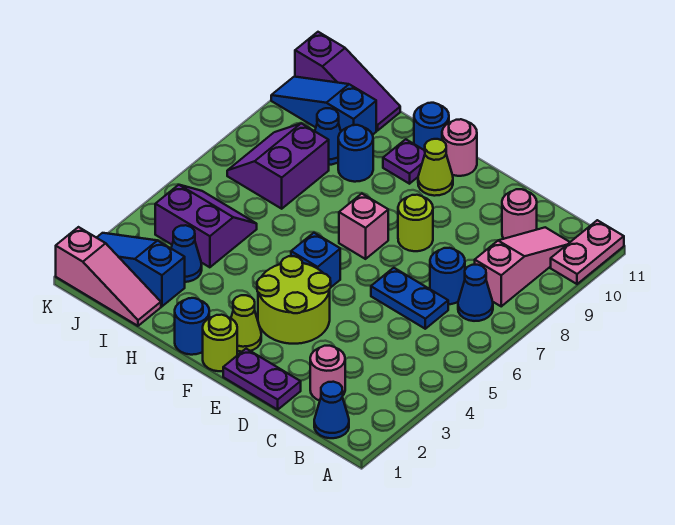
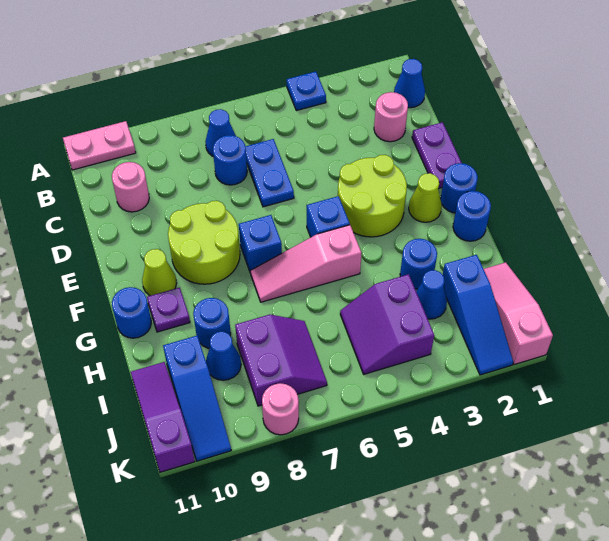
none -> blue plate A4 level 1
pink slope B8:B10 level 1 top 8 -> pink slope G5:G7 level 1 top 5
lime round brick E8 level 1 -> lime round brick E8:F9 level 1
lime round brick F1 level 1 -> blue round brick F1 level 1
pink brick F7 level 1 -> blue brick F7 level 1
pink round brick F11 level 1 -> pink round brick K8 level 1
none -> blue round brick H3 level 1
purple slope I7:J8 level 1 top I -> purple slope I7:J8 level 1 top 8

